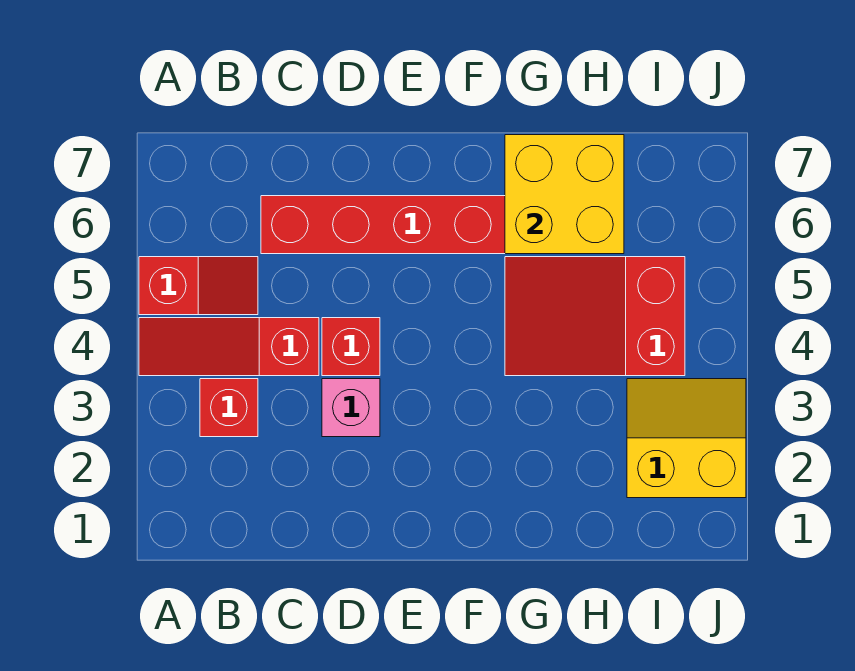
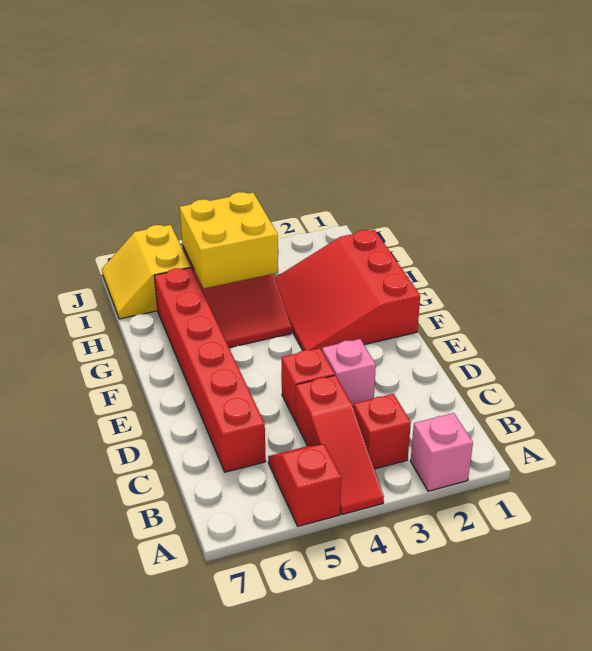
none -> pink brick A2 level 1
none -> red slope F1:H3 level 1 top 1
yellow brick G6:H7 level 2 -> yellow brick H4:I5 level 2
yellow slope I2:J3 level 1 top 2 -> yellow slope I6:J7 level 1 top 6

